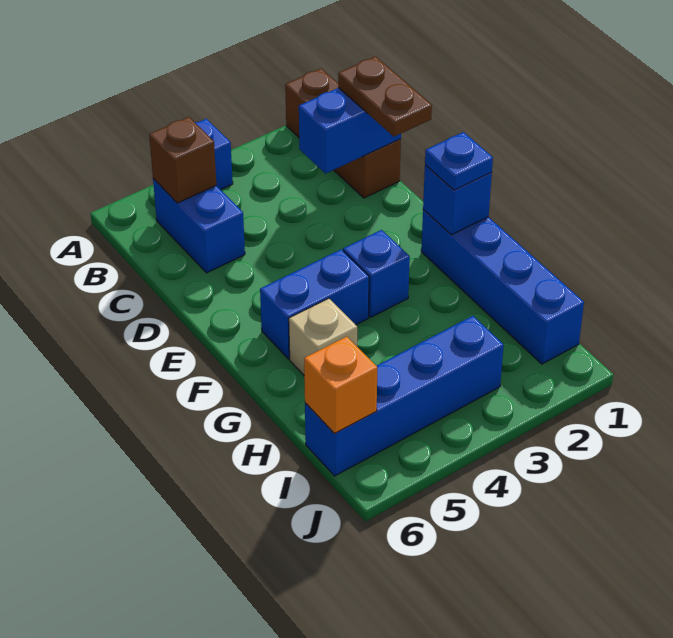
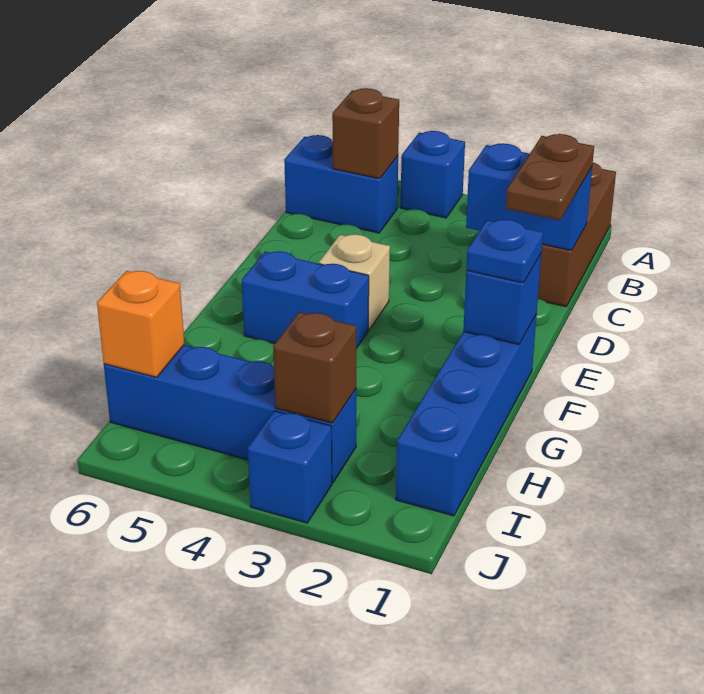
blue brick B5:C5 level 1 -> blue brick B5:B6 level 1
blue brick F3 level 1 -> blue brick J3 level 1
tan brick G5 level 1 -> tan brick E4 level 1
none -> brown brick I3 level 2

